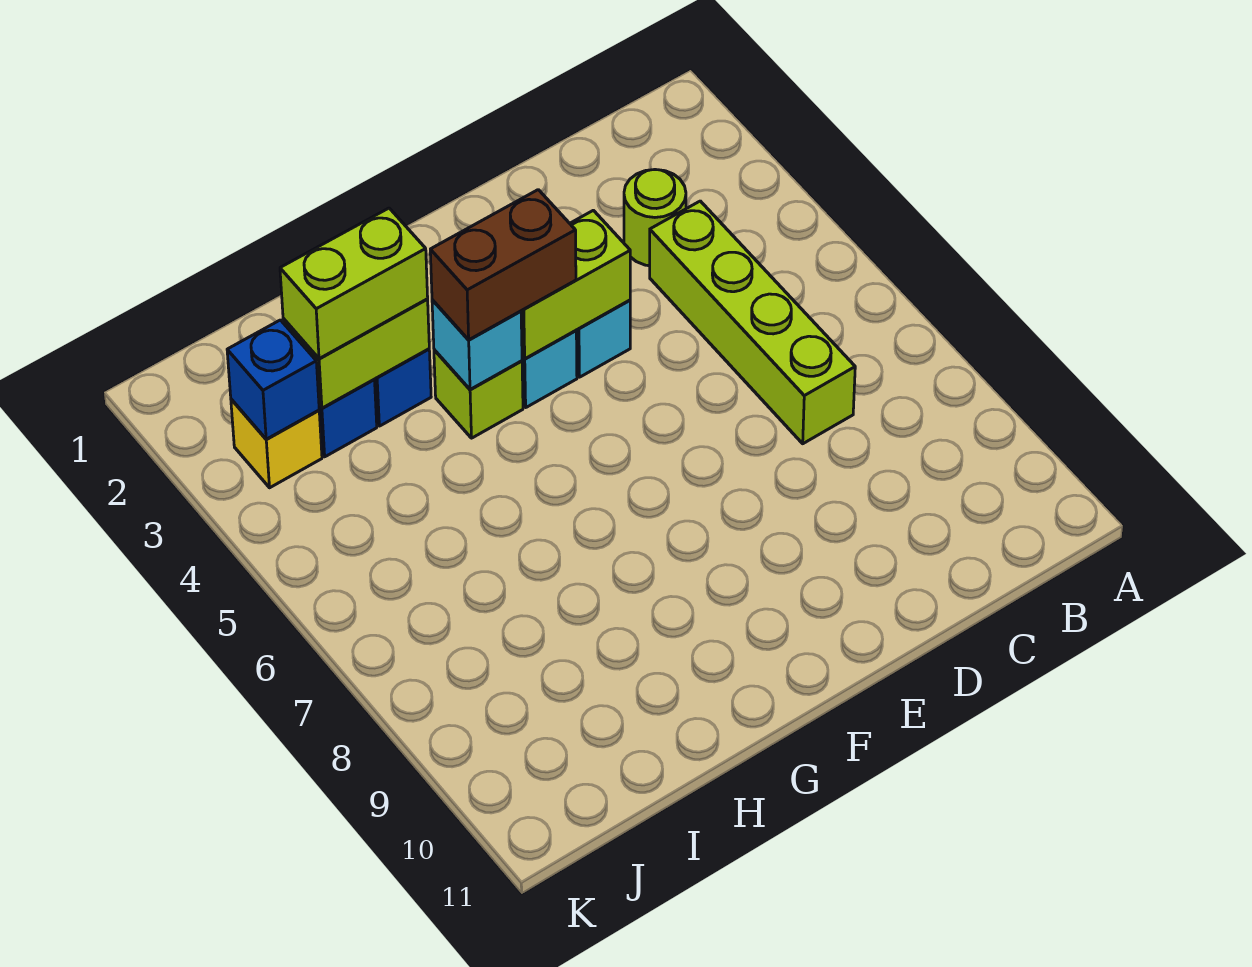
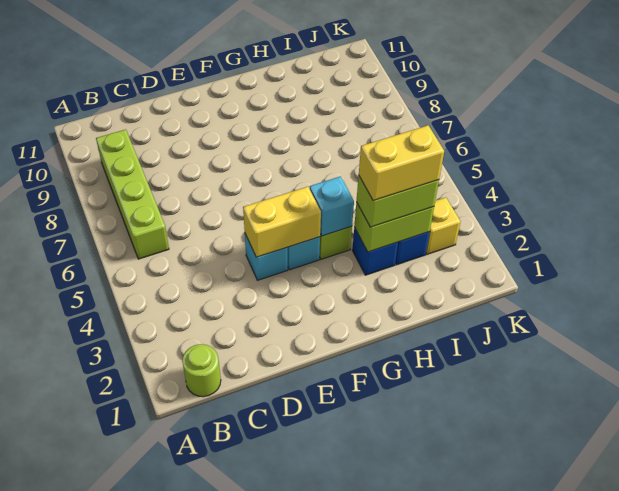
lime round brick C3 level 1 -> lime round brick B1 level 1
lime brick C4:C7 level 1 -> lime brick B6:B9 level 1
lime brick E4:F4 level 2 -> yellow brick E4:F4 level 2
brown brick F4:G4 level 3 -> none
none -> yellow brick H3:I3 level 4
blue brick J3 level 2 -> none

